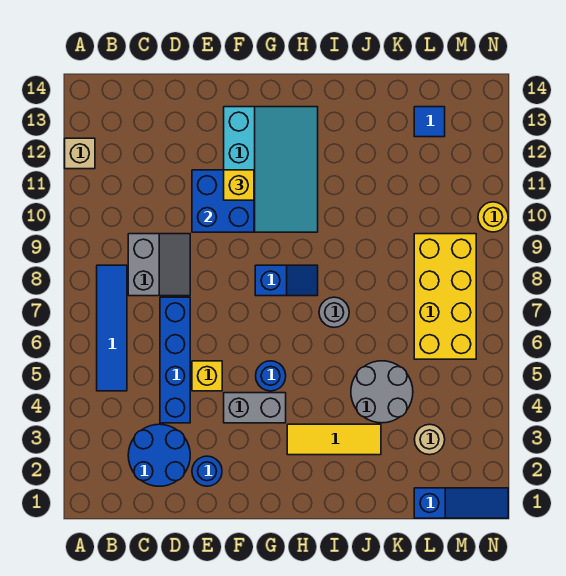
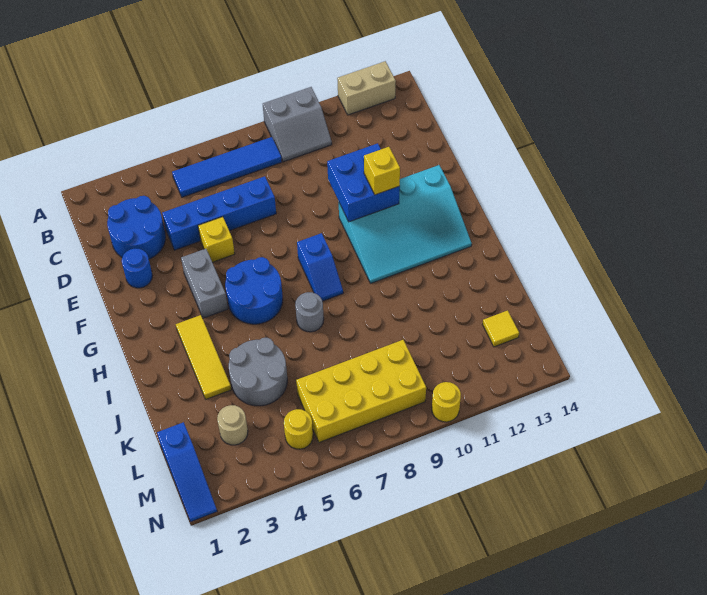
tan brick A12 level 1 -> tan brick A12:A13 level 1
grey slope C8:D9 level 1 top C -> grey slope A9:B10 level 1 top A
blue round brick G5 level 1 -> blue round brick G5:H6 level 1
blue tile L13 level 1 -> yellow tile L13 level 1
none -> yellow round brick M5 level 1

